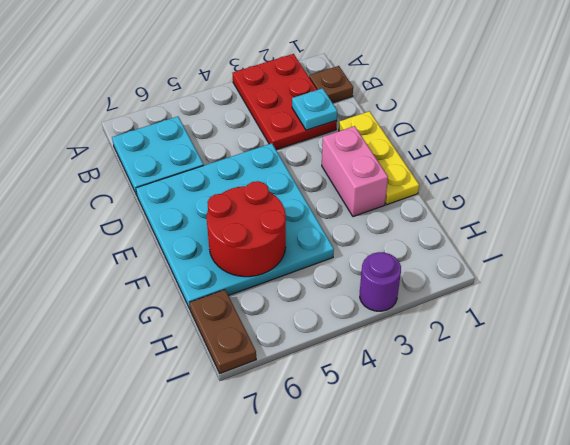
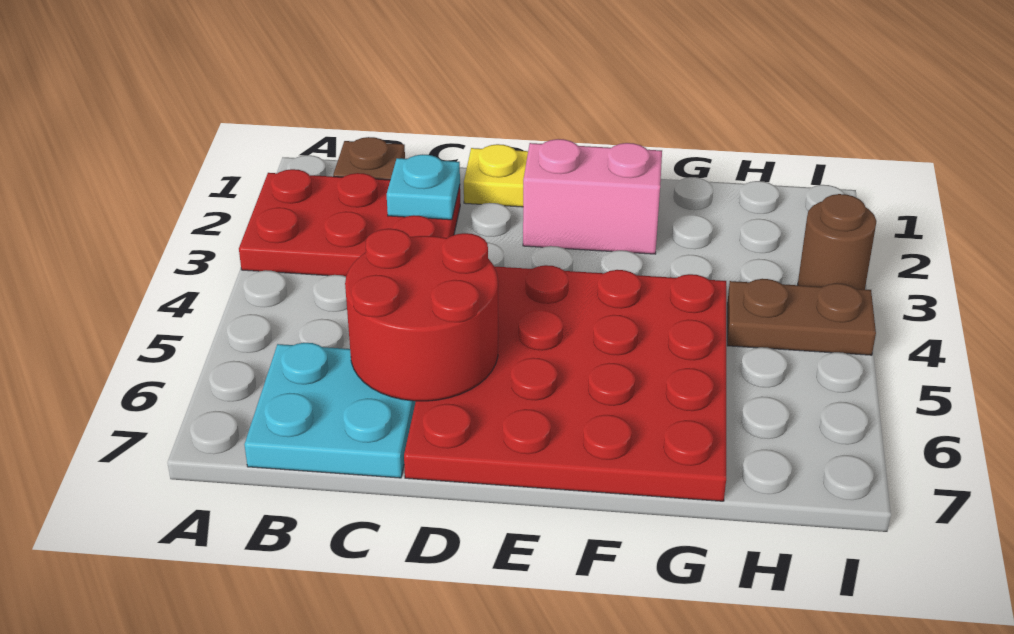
cyan plate D4:G7 level 1 -> red plate D4:G7 level 1
red round brick F5:G6 level 2 -> red round brick C5:D6 level 2
brown plate H7:I7 level 1 -> brown plate H4:I4 level 1
purple round brick I3 level 1 -> brown round brick I3 level 1

